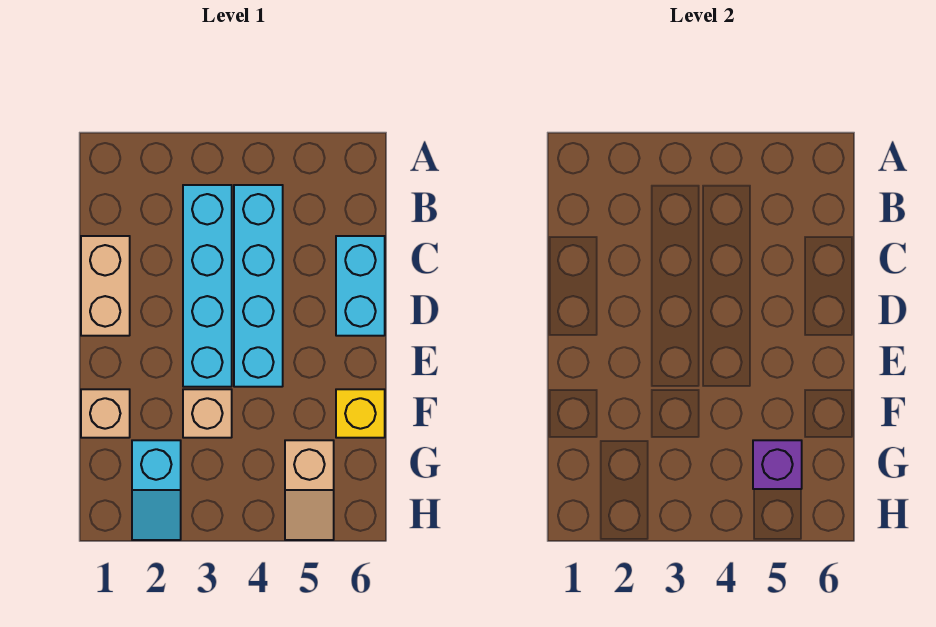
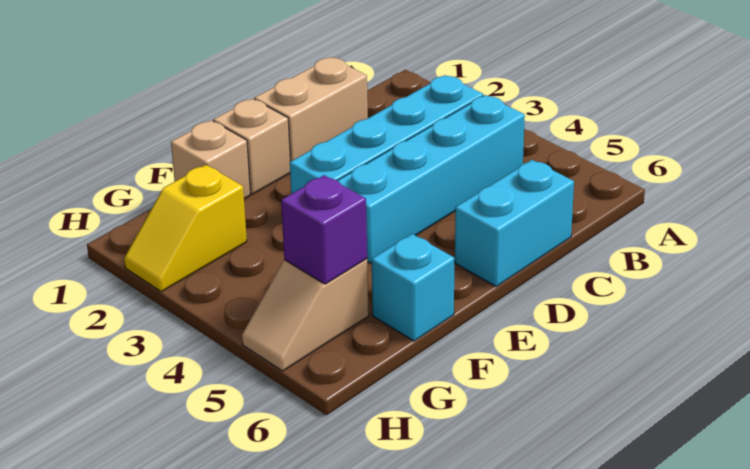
tan brick F3 level 1 -> tan brick E1 level 1
yellow brick F6 level 1 -> cyan brick F6 level 1
cyan slope G2:H2 level 1 top G -> yellow slope G2:H2 level 1 top G

